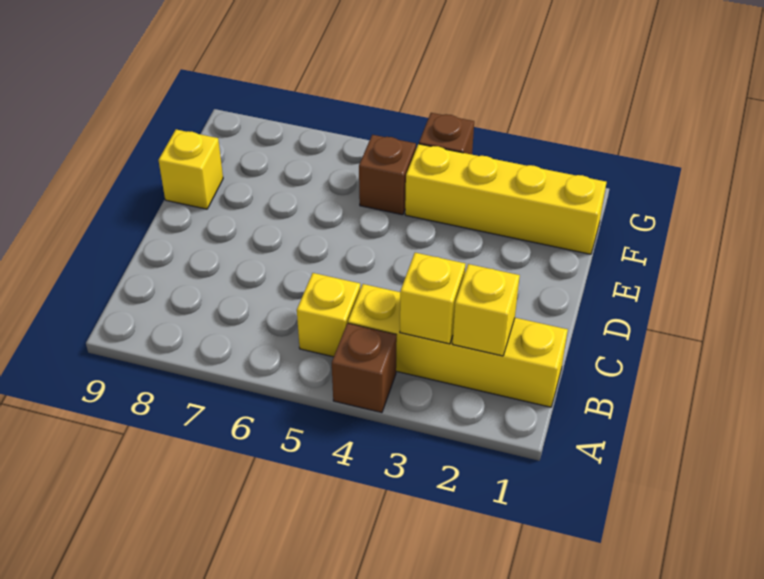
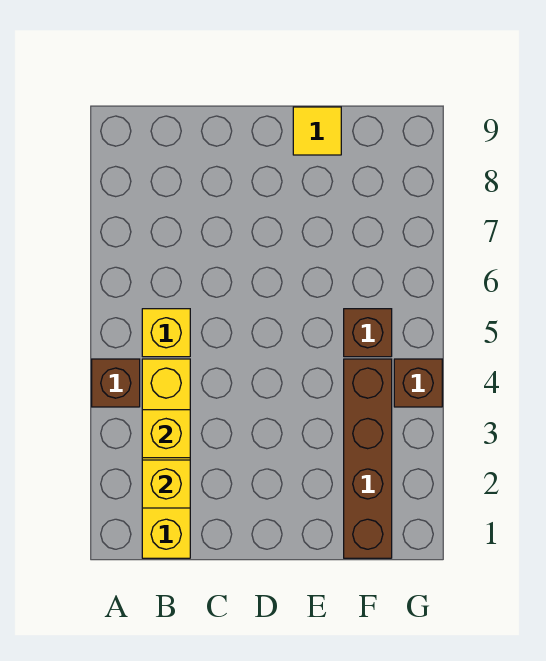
yellow brick E9 level 1 -> yellow tile E9 level 1
yellow brick F1:F4 level 1 -> brown brick F1:F4 level 1

